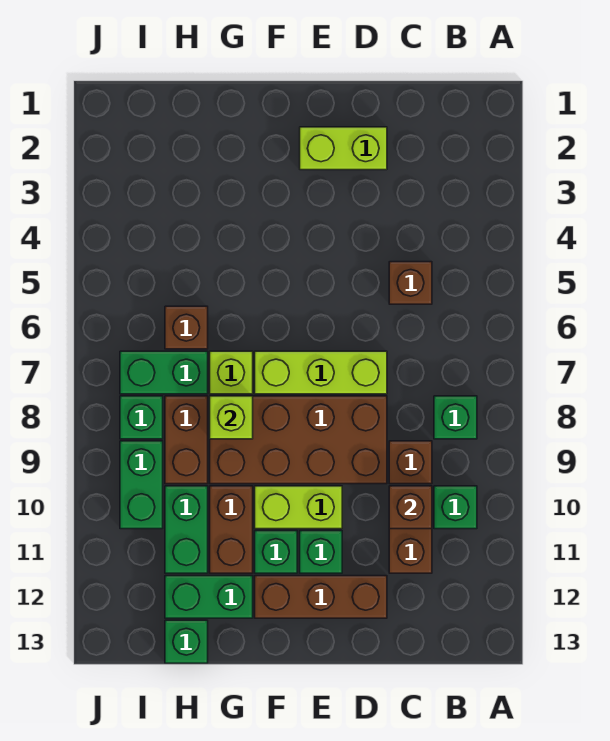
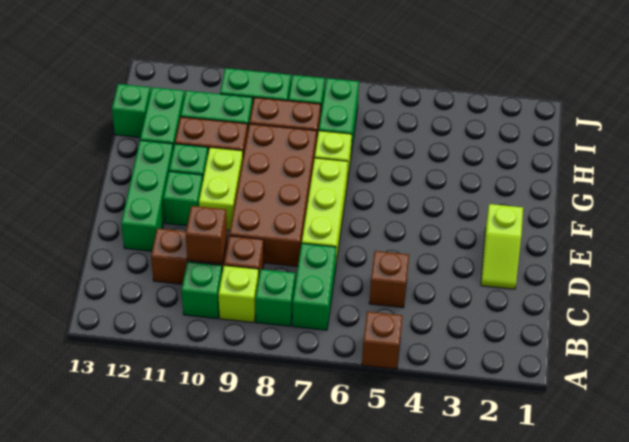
none -> green brick B7:C7 level 1
lime brick D2:E2 level 1 -> lime slope D2:E2 level 1 top E
brown brick D12:F12 level 1 -> green brick D12:F12 level 1
lime brick G8 level 2 -> lime brick B9 level 1
brown brick H6 level 1 -> brown brick A5 level 1

